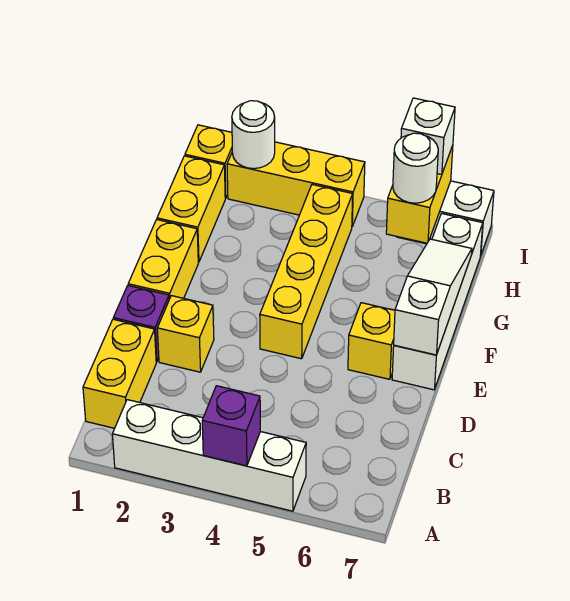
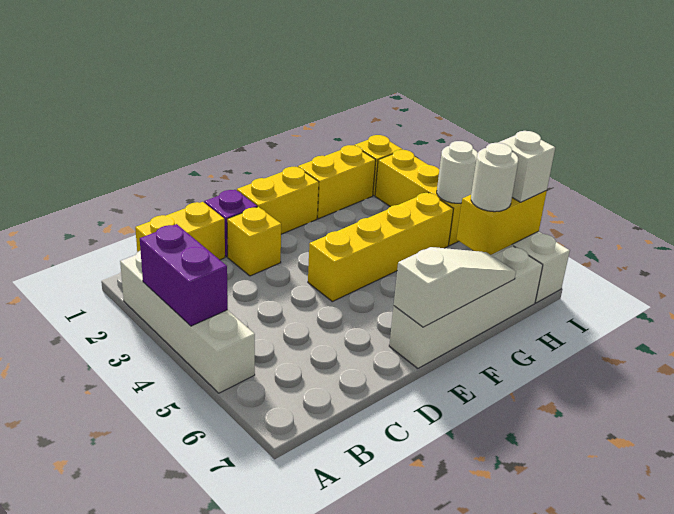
purple brick A4 level 2 -> purple brick A3:A4 level 2
yellow brick E6 level 1 -> none
white round brick I2 level 2 -> white round brick I4 level 2

